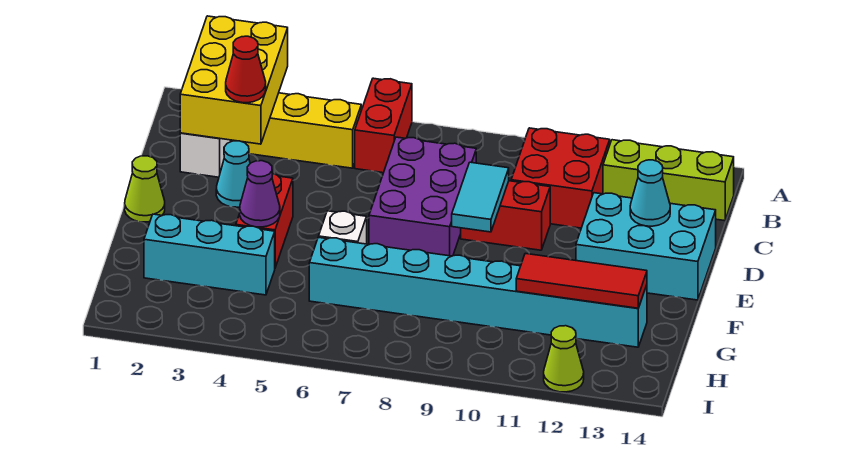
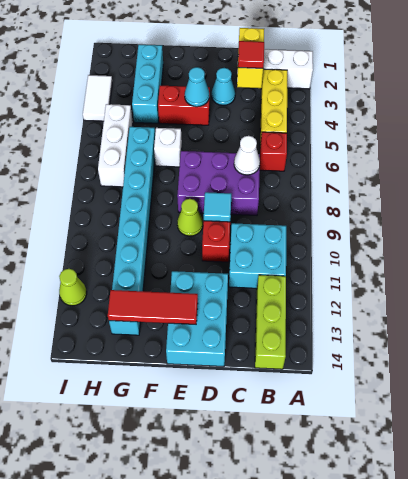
yellow brick A2:C3 level 2 -> yellow brick C2:C3 level 2
red brick A6:B6 level 1 -> red brick B6 level 1
red brick B10:C11 level 1 -> cyan brick B10:C11 level 1
red cone C3 level 3 -> red tile C3 level 3
none -> white cone C7 level 2
cyan tile D9:E9 level 2 -> cyan tile D9 level 2
cyan cone D13 level 2 -> cyan cone E4 level 2
lime cone E1 level 1 -> lime cone E9 level 1
purple cone F4 level 2 -> none
red tile G11:G13 level 2 -> red tile E13:G13 level 2
none -> white brick H5:H7 level 1
none -> white tile I3:I4 level 1

